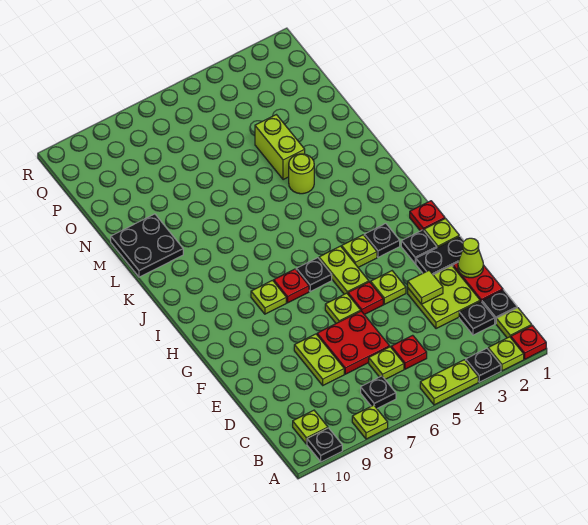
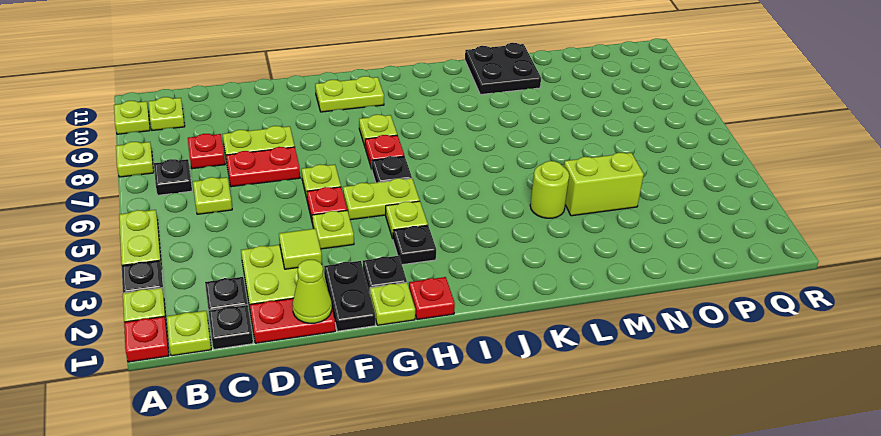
black plate A10 level 1 -> lime plate A10 level 1
red plate C5 level 1 -> red plate C8 level 1
red plate D6:E7 level 1 -> red plate D7:E7 level 1
none -> lime plate G10:H10 level 1

